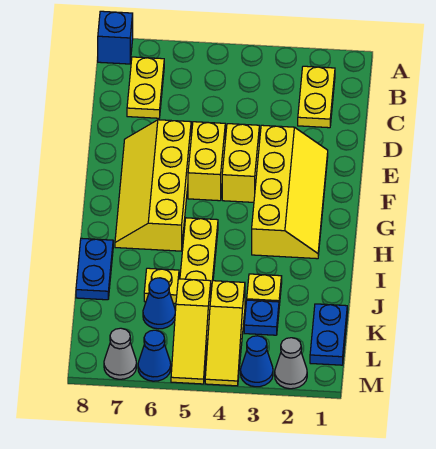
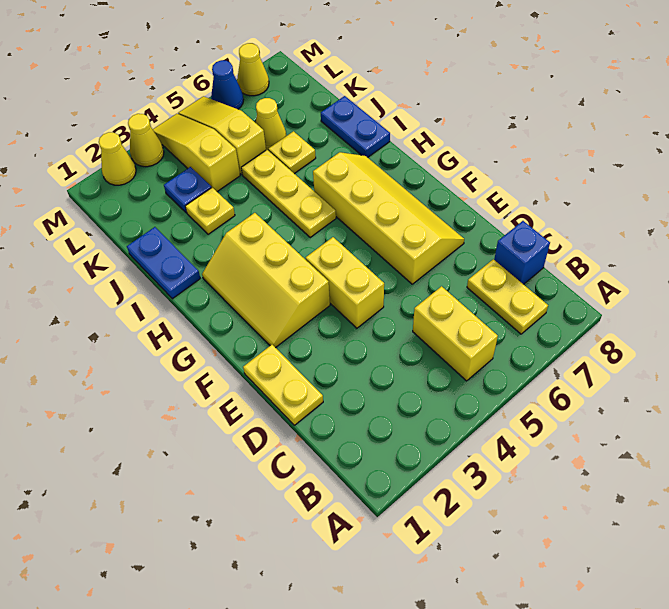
blue brick A8 level 1 -> blue brick C8 level 1
yellow plate B2:C2 level 1 -> yellow plate D1:E1 level 1
yellow slope E2:H3 level 1 top 3 -> yellow slope F2:H3 level 1 top 3
yellow brick E5:F5 level 1 -> yellow brick B5:C5 level 1
blue plate K1:L1 level 1 -> blue plate I1:J1 level 1
blue cone K6 level 1 -> yellow cone K6 level 1
grey cone M2 level 1 -> yellow cone M2 level 1
blue cone M3 level 1 -> yellow cone M3 level 1
grey cone M7 level 1 -> yellow cone M7 level 1

